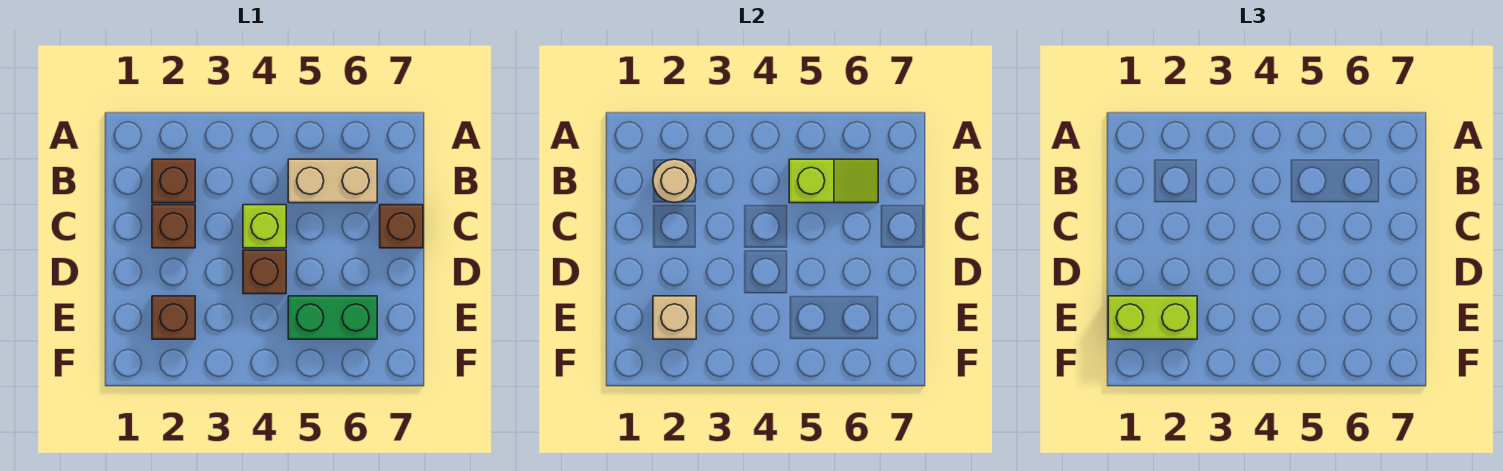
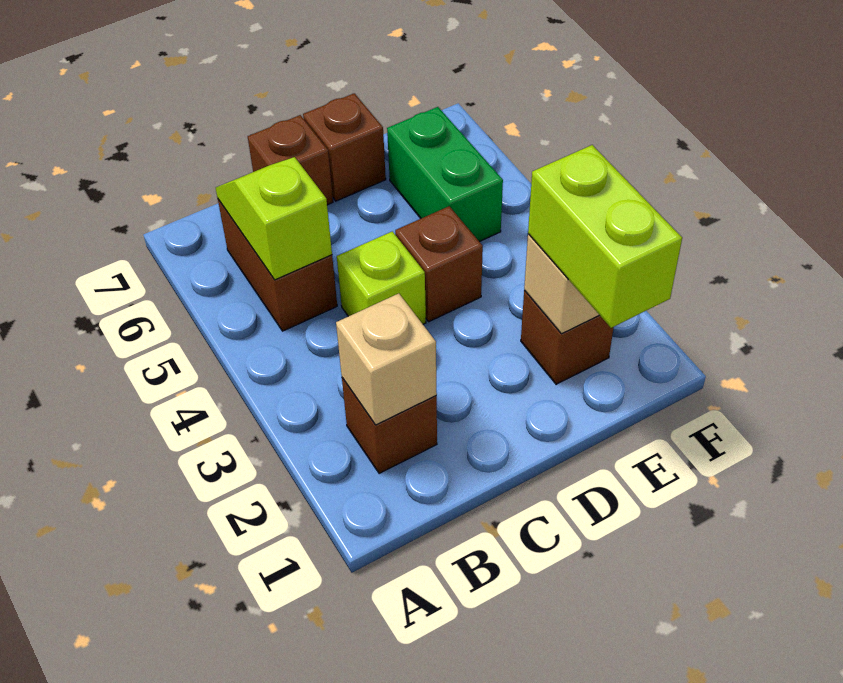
tan round brick B2 level 2 -> tan brick B2 level 2
tan brick B5:B6 level 1 -> brown brick B5:B6 level 1
brown brick C2 level 1 -> brown brick D7 level 1

